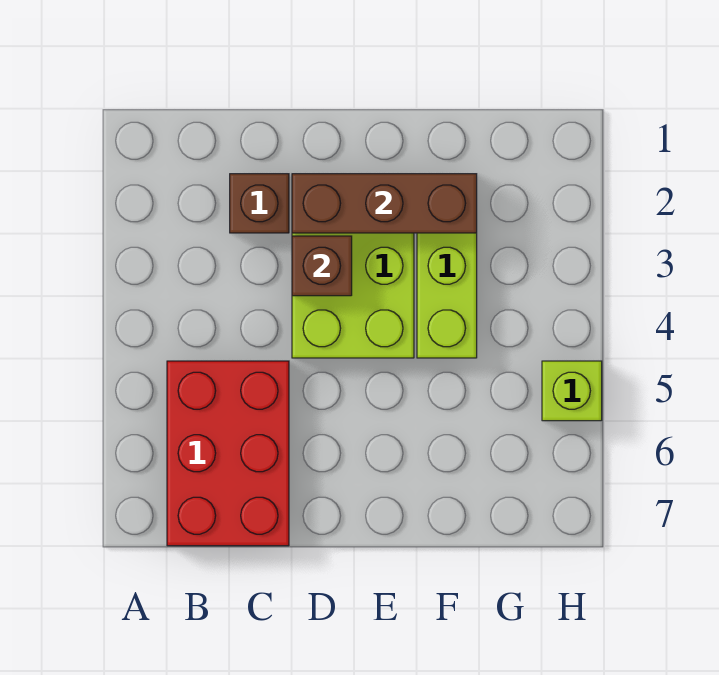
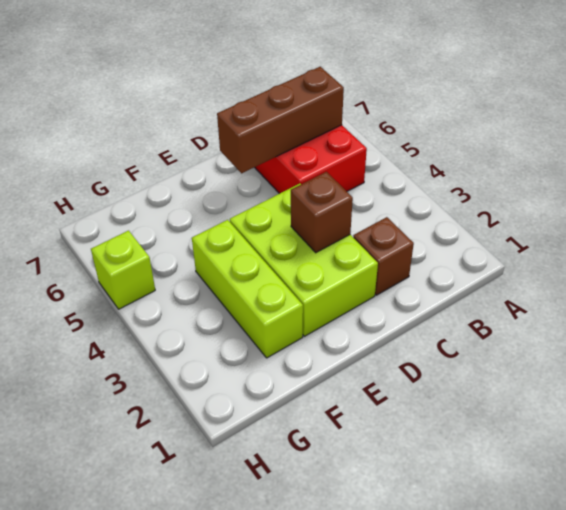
brown brick D2:F2 level 2 -> brown brick B6:D6 level 2

